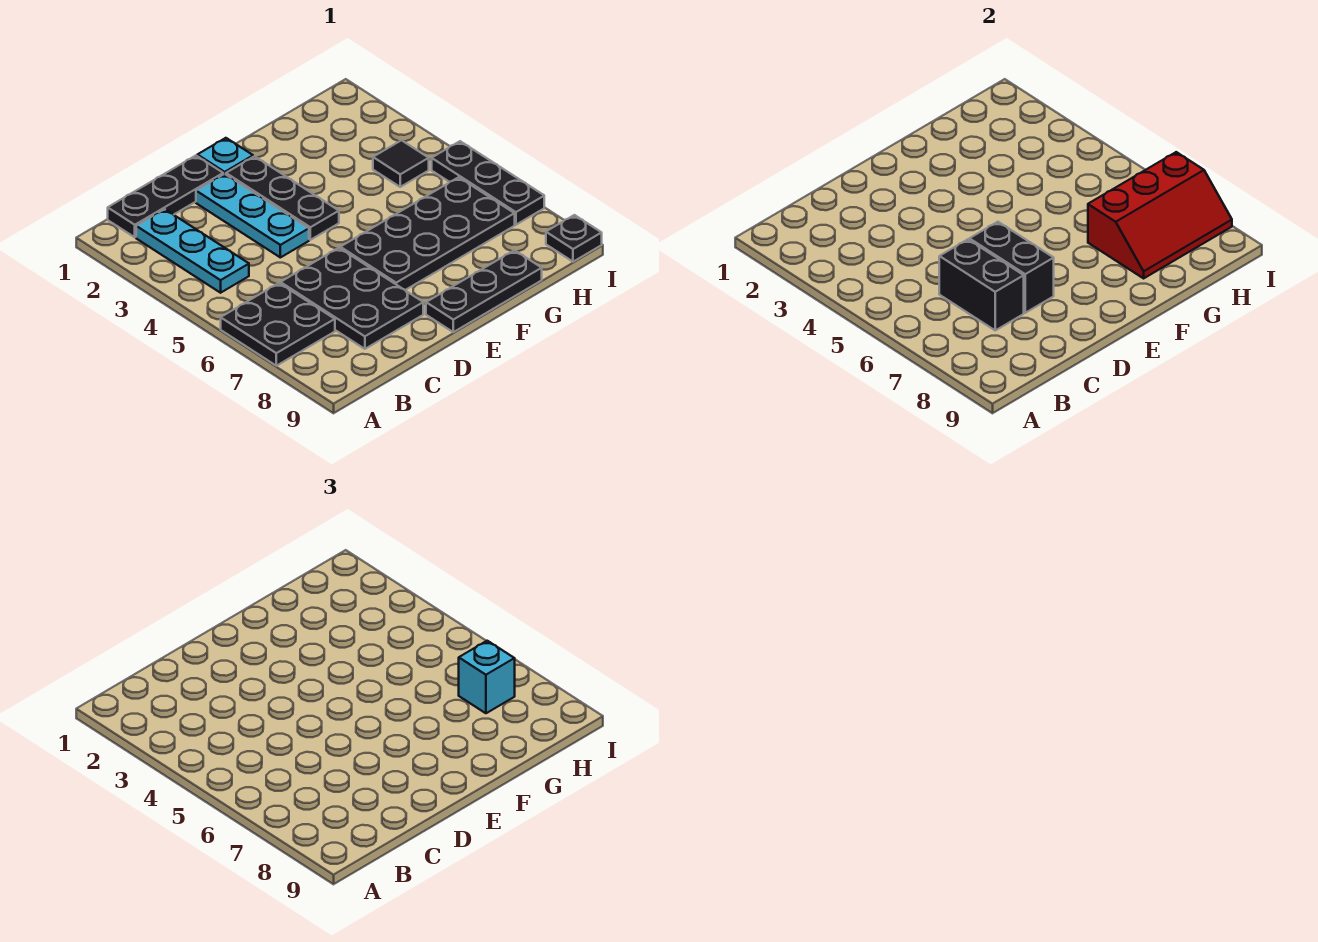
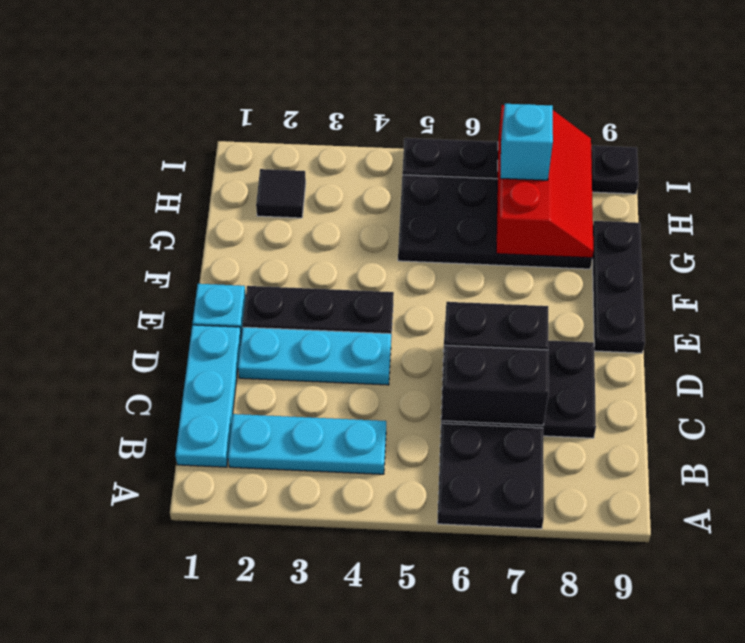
black plate B1:D1 level 1 -> cyan plate B1:D1 level 1
black plate E6:H7 level 1 -> black plate G5:H8 level 1
black tile H4 level 1 -> black tile H2 level 1

